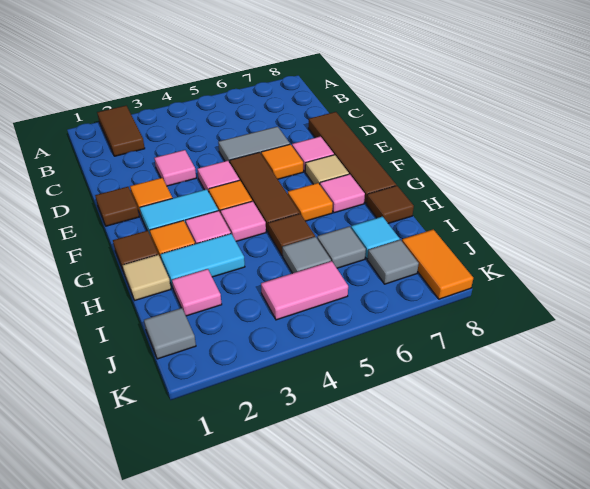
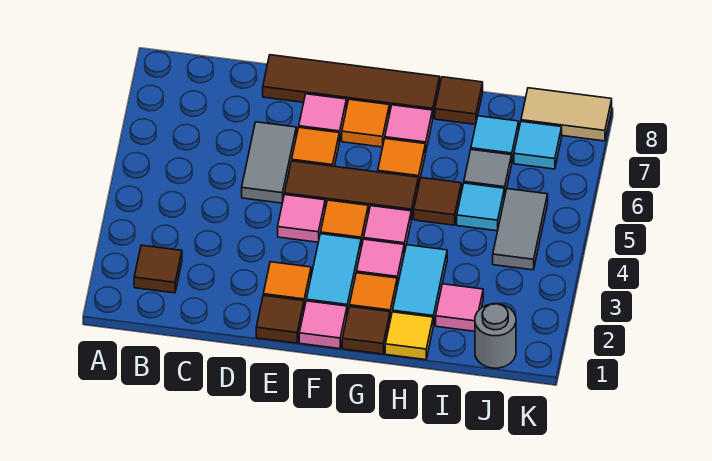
brown tile A2:B2 level 1 -> brown tile B2 level 1
pink tile D3 level 1 -> pink tile F1 level 1
tan tile F7 level 1 -> orange tile F7 level 1
tan tile H1 level 1 -> yellow tile H1 level 1
grey tile I5 level 1 -> cyan tile I5 level 1
grey tile J1 level 1 -> grey round brick J1 level 1
pink tile J4:J5 level 1 -> grey tile J4:J5 level 1
grey tile J7 level 1 -> cyan tile J7 level 1
orange tile J8:K8 level 1 -> tan tile J8:K8 level 1

